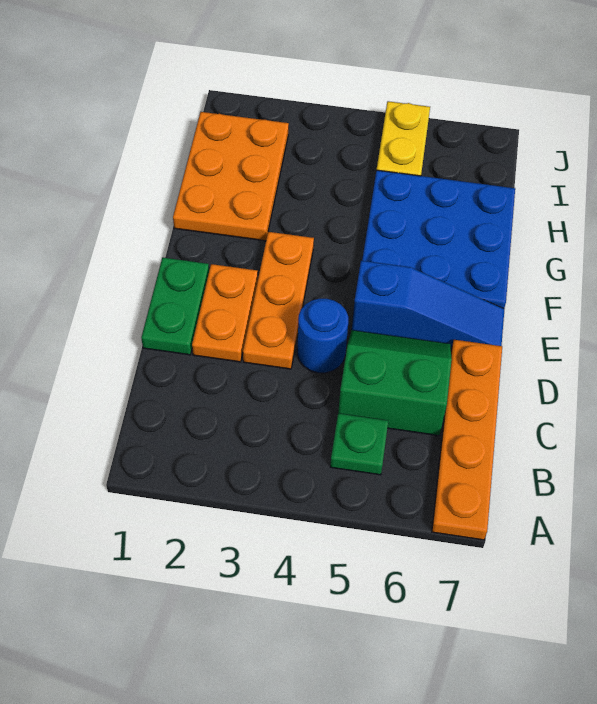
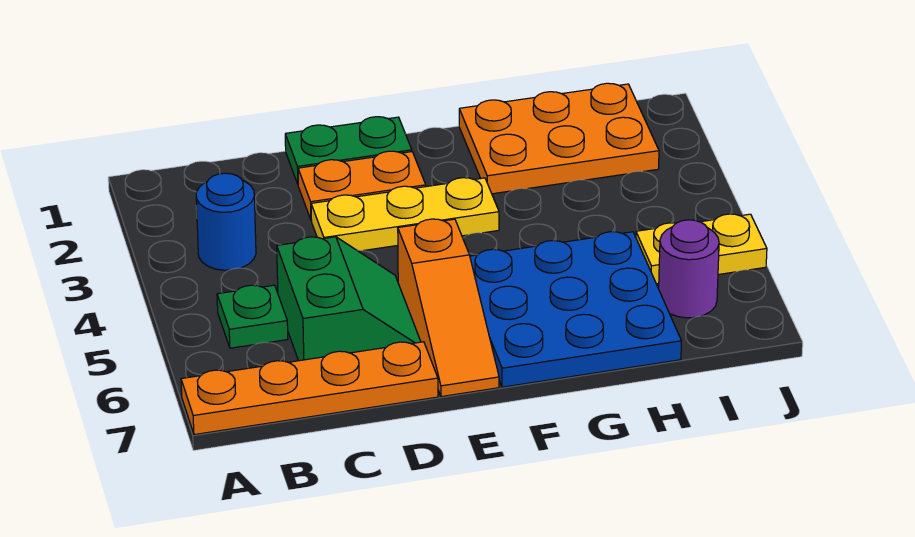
orange plate D3:F3 level 1 -> yellow plate D3:F3 level 1
blue round brick D4 level 1 -> blue round brick B3 level 1
blue slope E5:E7 level 1 top 5 -> orange slope E5:E7 level 1 top 5
none -> purple round brick I6 level 1

